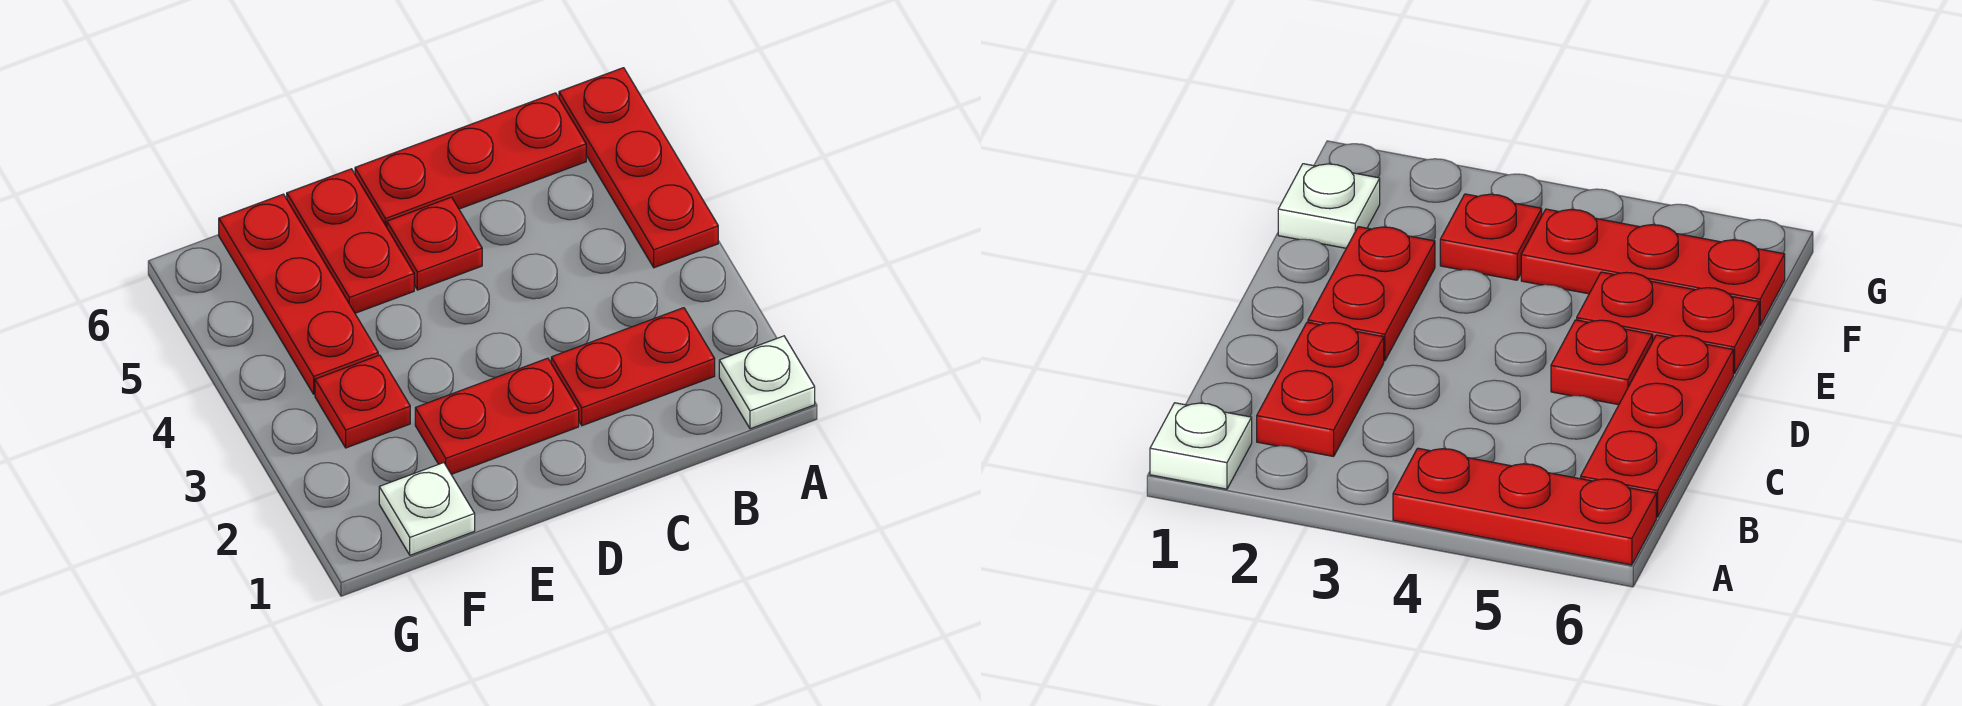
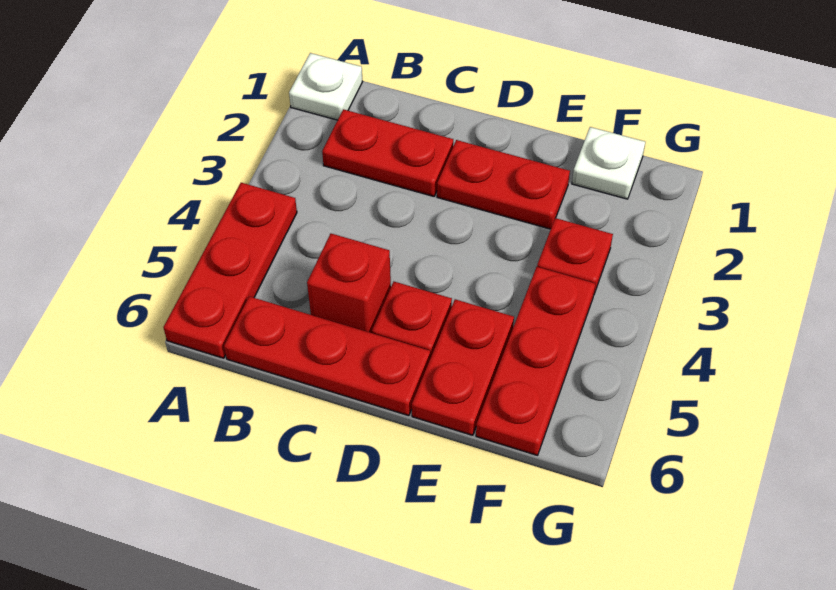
none -> red brick C5 level 1

